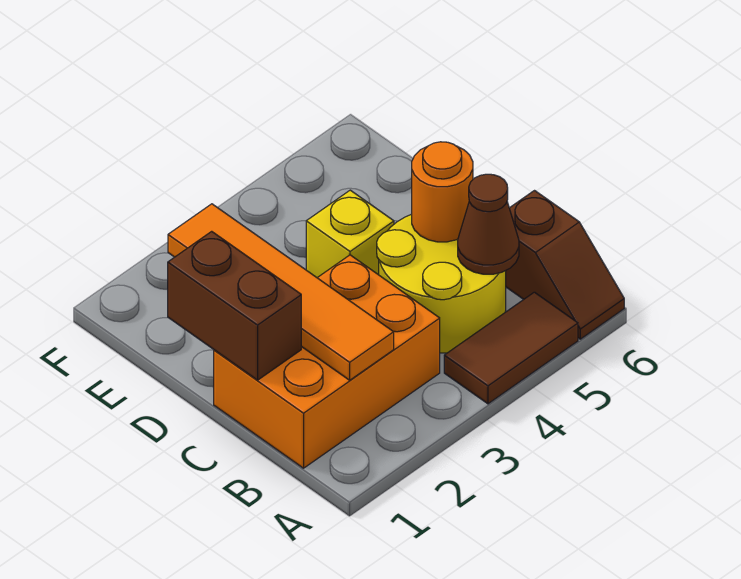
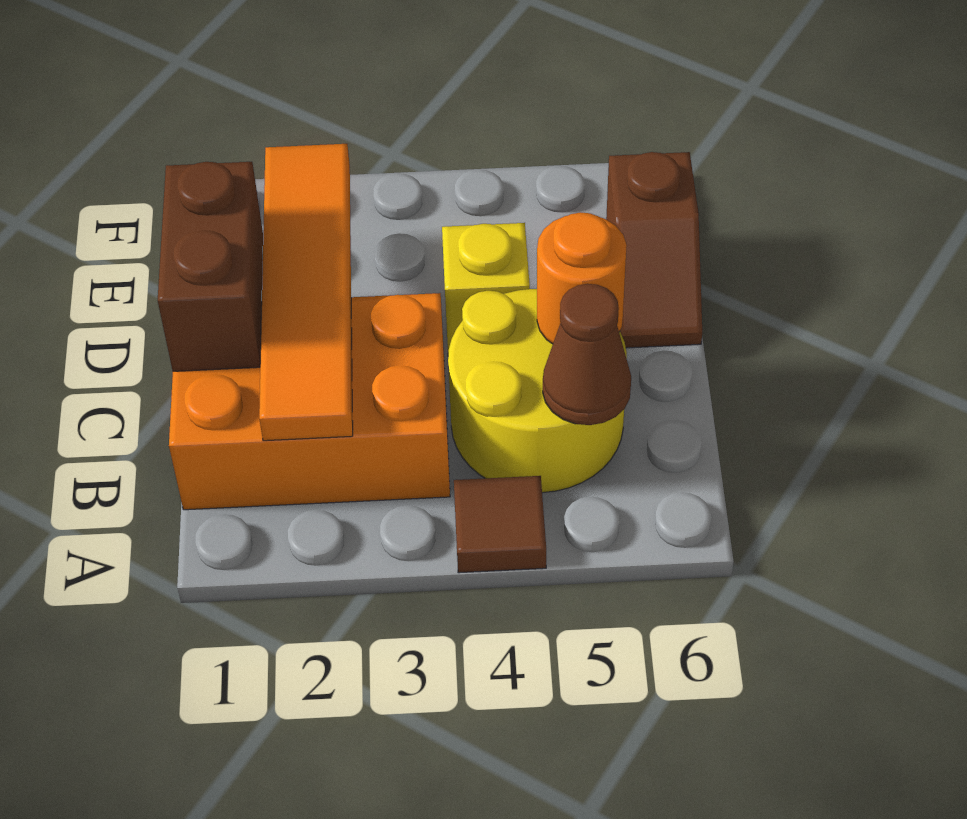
brown tile A4:A5 level 1 -> brown tile A4 level 1
brown slope A6:B6 level 1 top B -> brown slope D6:E6 level 1 top E

